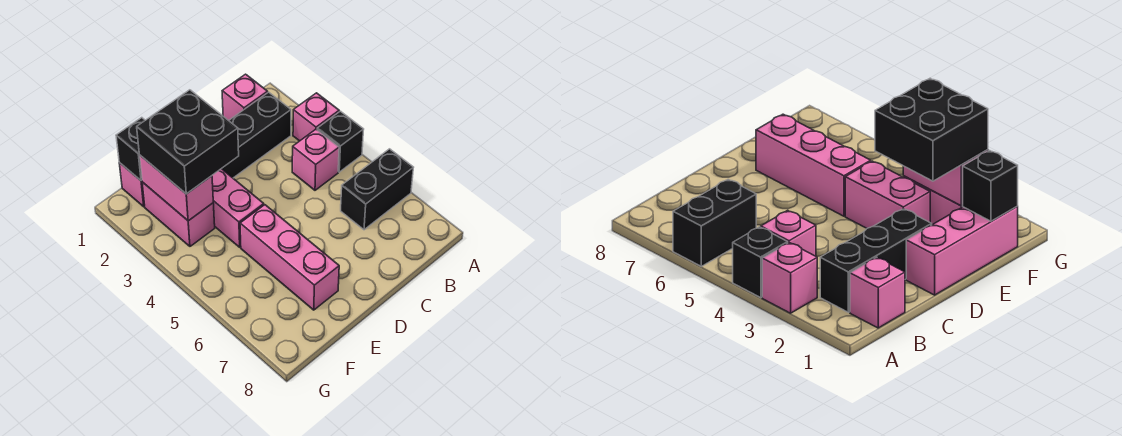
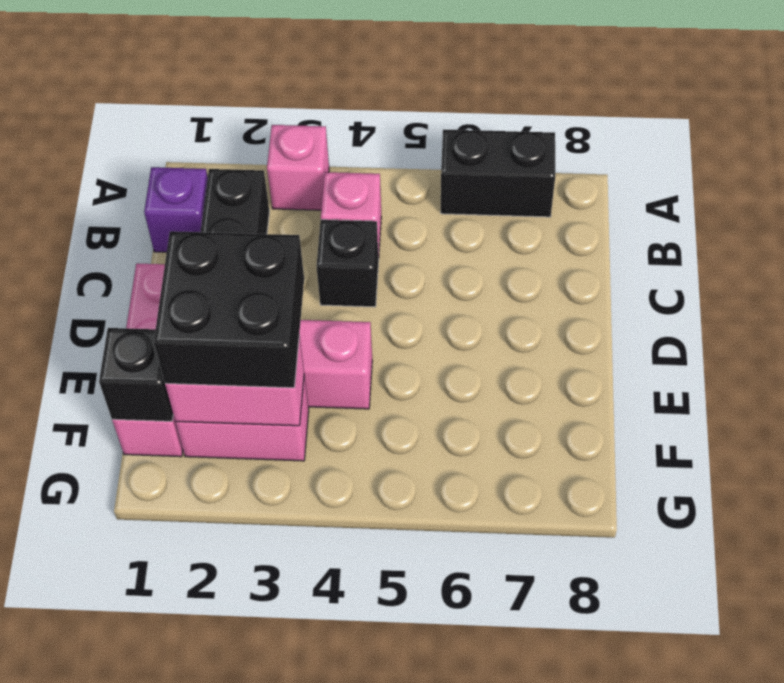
black brick A4 level 1 -> black brick C4 level 1
black brick A6:B6 level 1 -> black brick A6:A7 level 1
pink brick B1 level 1 -> purple brick B1 level 1
pink brick E5:E7 level 1 -> none

